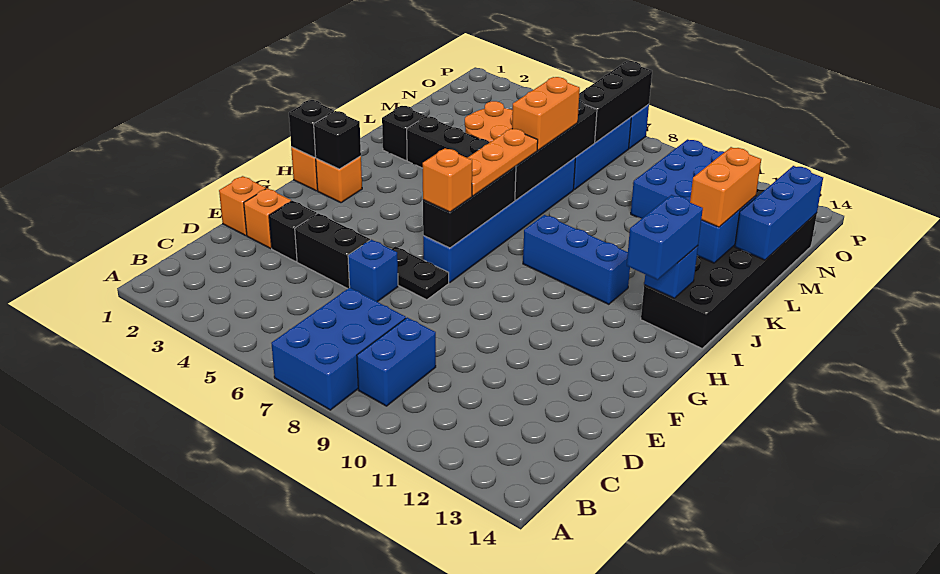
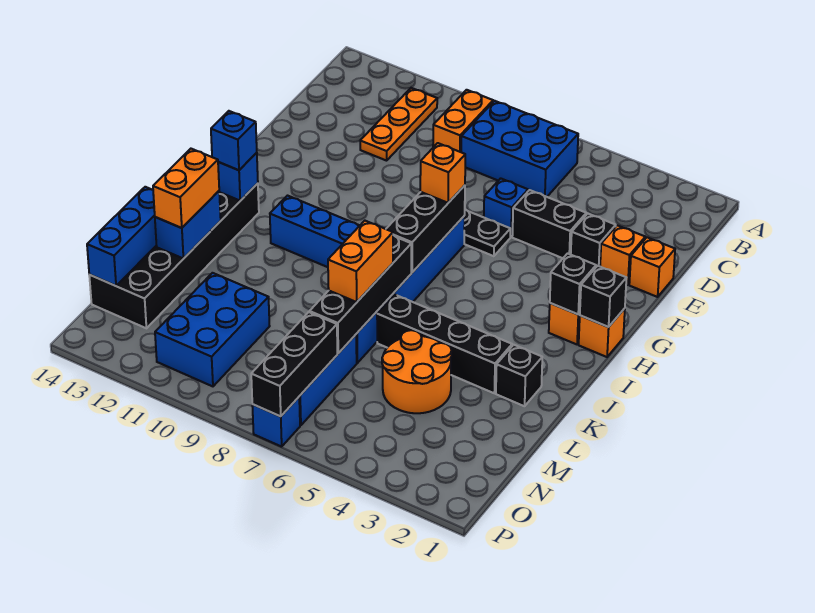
blue brick A7:C8 level 1 -> blue brick B6:C8 level 1
blue brick B9:C9 level 1 -> orange brick B9:C9 level 1
orange plate H7:J7 level 3 -> orange plate B11:D11 level 1
blue brick H13:I13 level 3 -> blue brick I13 level 3

